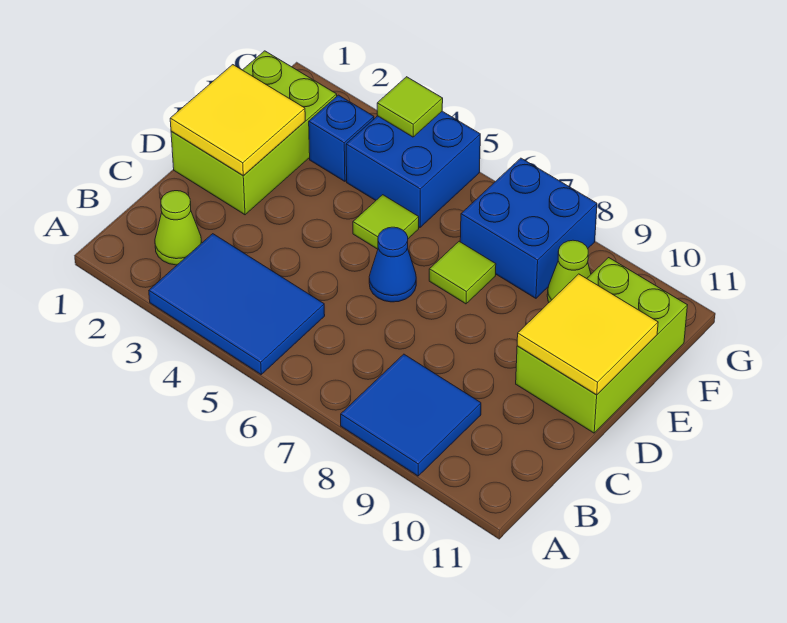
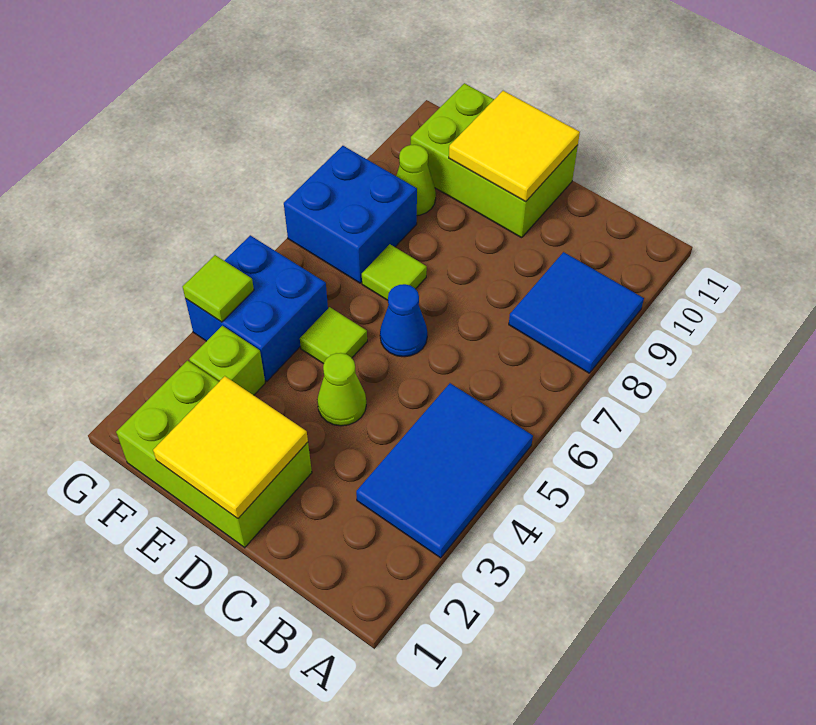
lime cone B2 level 1 -> lime cone D4 level 1
blue brick F3 level 1 -> lime brick F3 level 1

